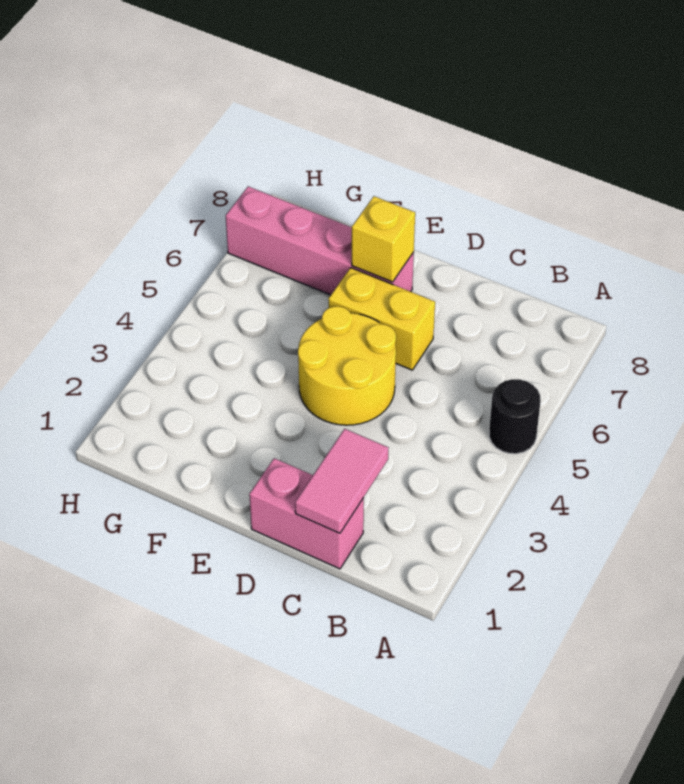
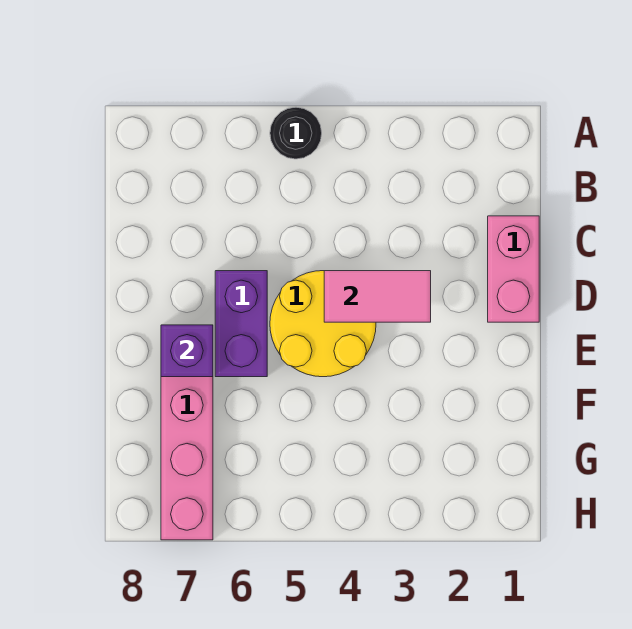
pink tile C1:C2 level 2 -> pink tile D3:D4 level 2
yellow brick D6:E6 level 1 -> purple brick D6:E6 level 1
yellow brick E7 level 2 -> purple brick E7 level 2

